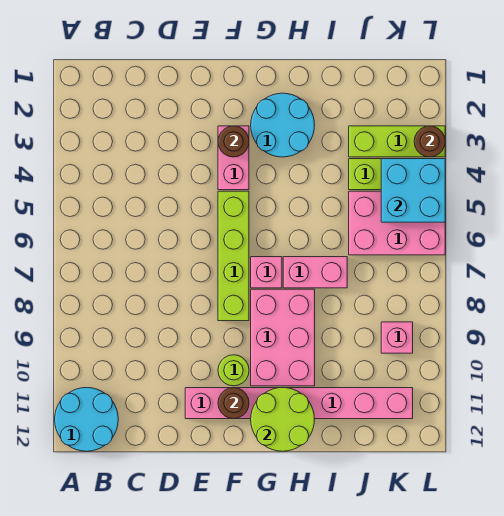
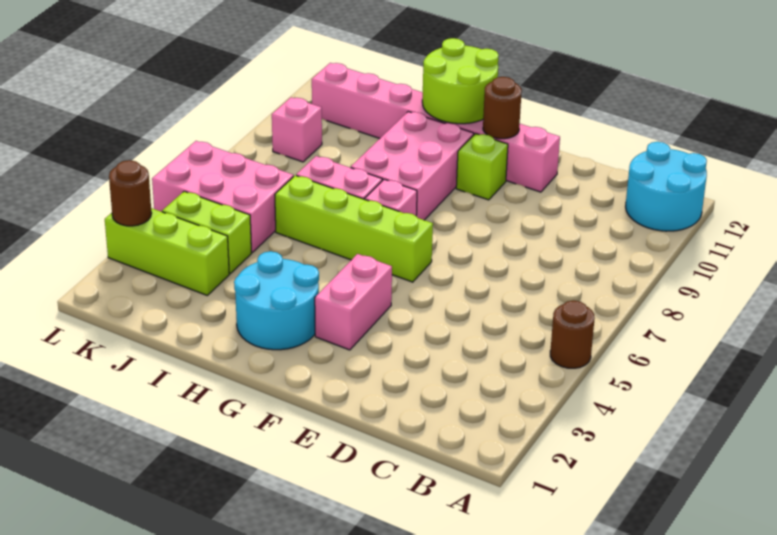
brown round brick F3 level 2 -> brown round brick A5 level 1
lime brick F5:F8 level 1 -> lime brick F6:I6 level 1
lime round brick F10 level 1 -> lime brick F10 level 1
cyan brick K4:L5 level 2 -> none

